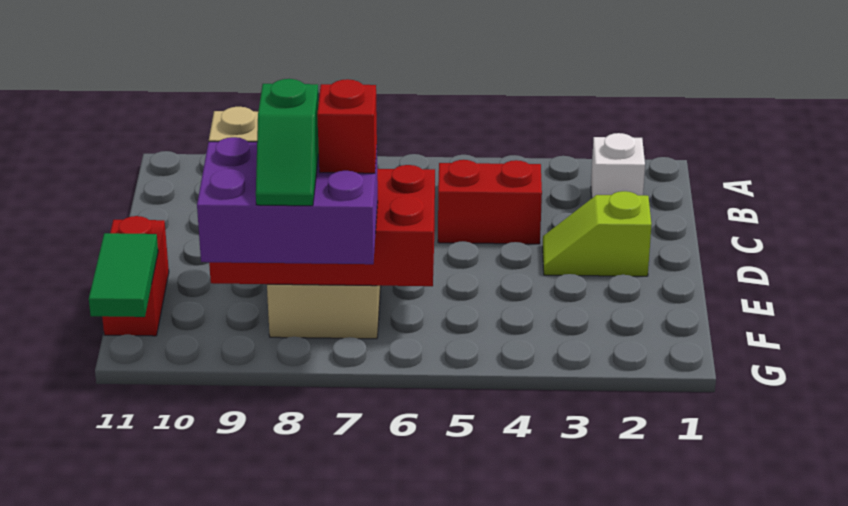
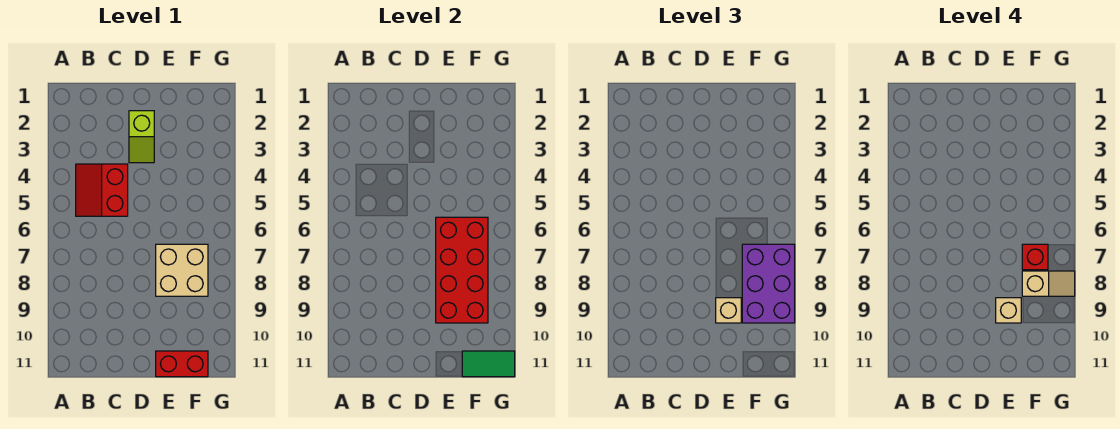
white brick B2 level 1 -> none
none -> tan brick E9 level 4
green slope F8:G8 level 4 top F -> tan slope F8:G8 level 4 top F

